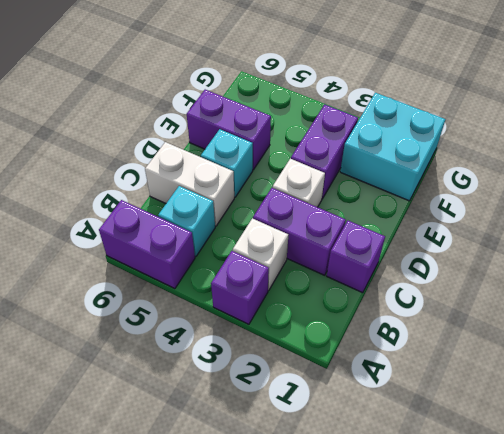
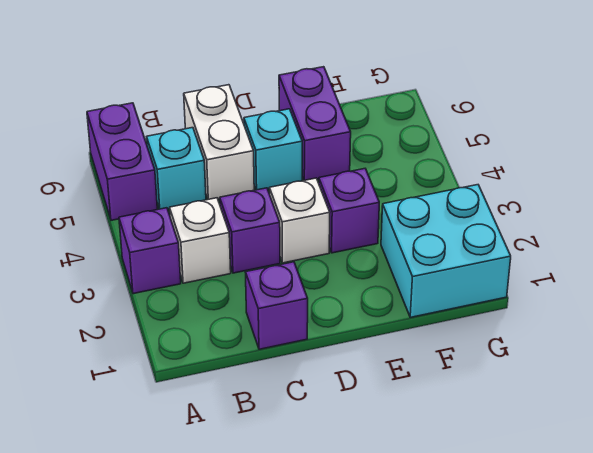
purple brick C2:C3 level 1 -> purple brick C3 level 1
purple brick E3:F3 level 1 -> purple brick E3 level 1

